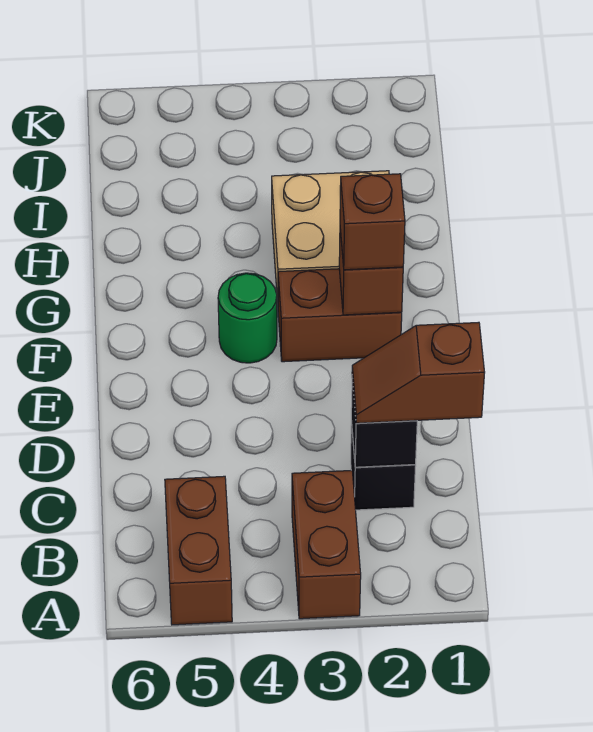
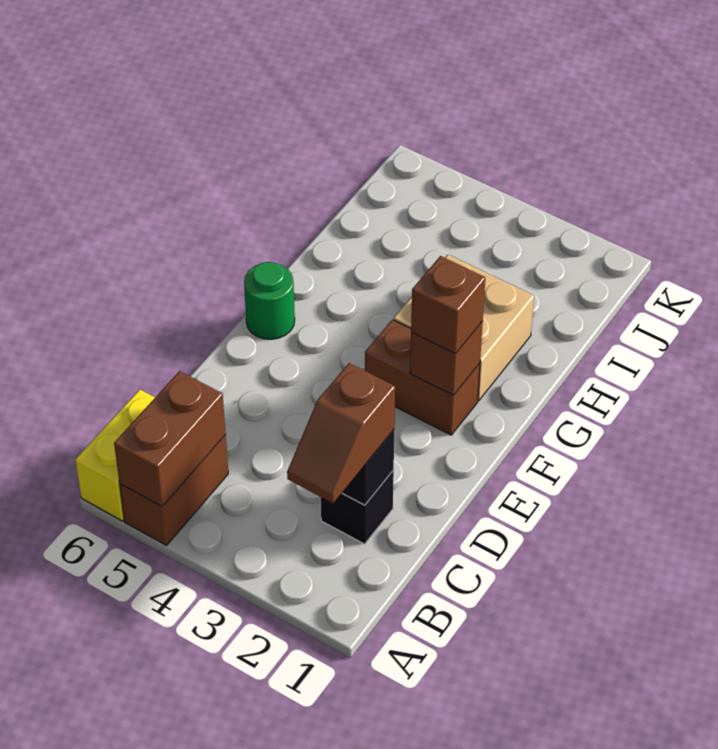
brown brick A3:B3 level 1 -> brown brick A5:B5 level 2
none -> yellow brick A6:B6 level 1
brown slope C1:C2 level 3 top 1 -> brown slope B2:C2 level 3 top C
green round brick F4 level 1 -> green round brick F6 level 1

